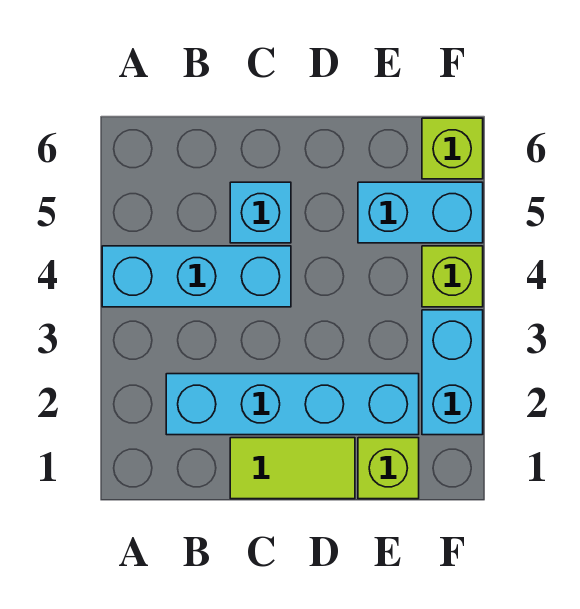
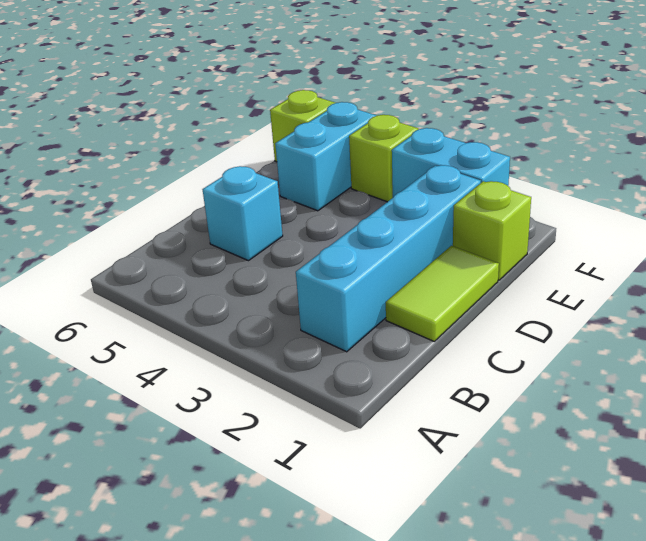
cyan brick A4:C4 level 1 -> none

